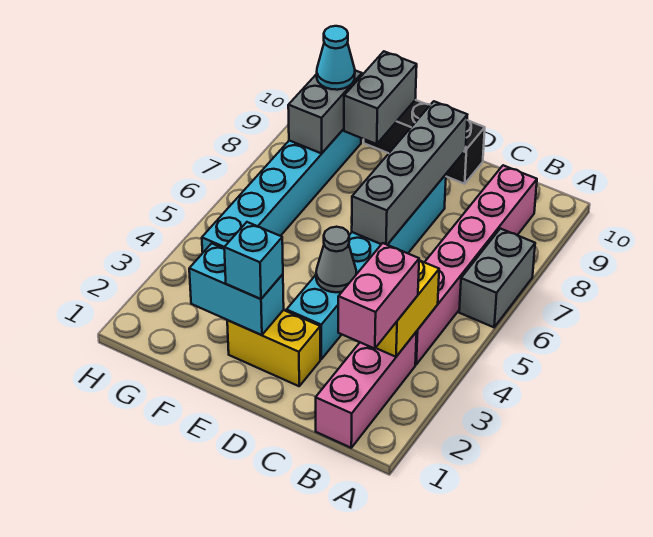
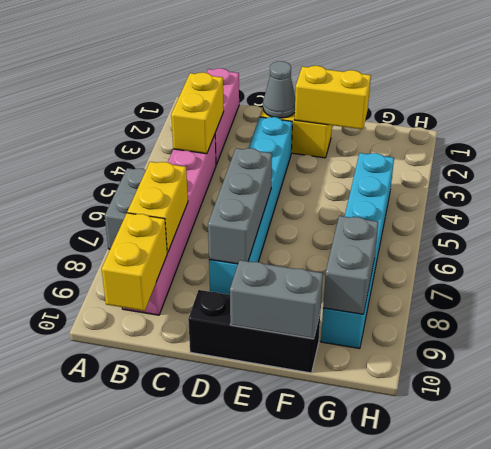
pink brick B2:B3 level 3 -> none
none -> yellow brick B7:B8 level 2
none -> yellow brick B9:B10 level 2
grey cone D4 level 2 -> grey cone D2 level 2
grey brick D6:D9 level 2 -> grey brick D6:D8 level 2
cyan brick E2:F2 level 2 -> yellow brick E2:F2 level 2
cyan brick E2 level 3 -> none
grey brick F9:F10 level 2 -> grey brick E10:F10 level 2
cyan cone G9 level 3 -> none

